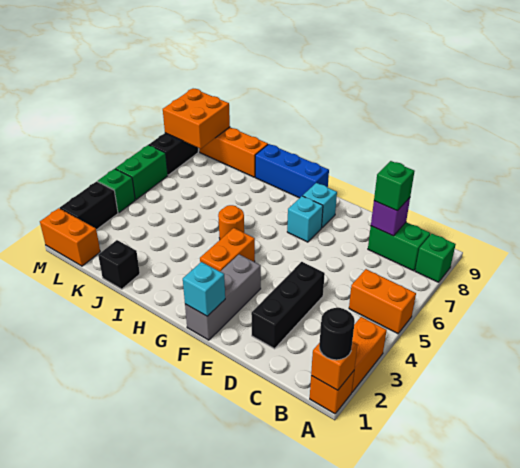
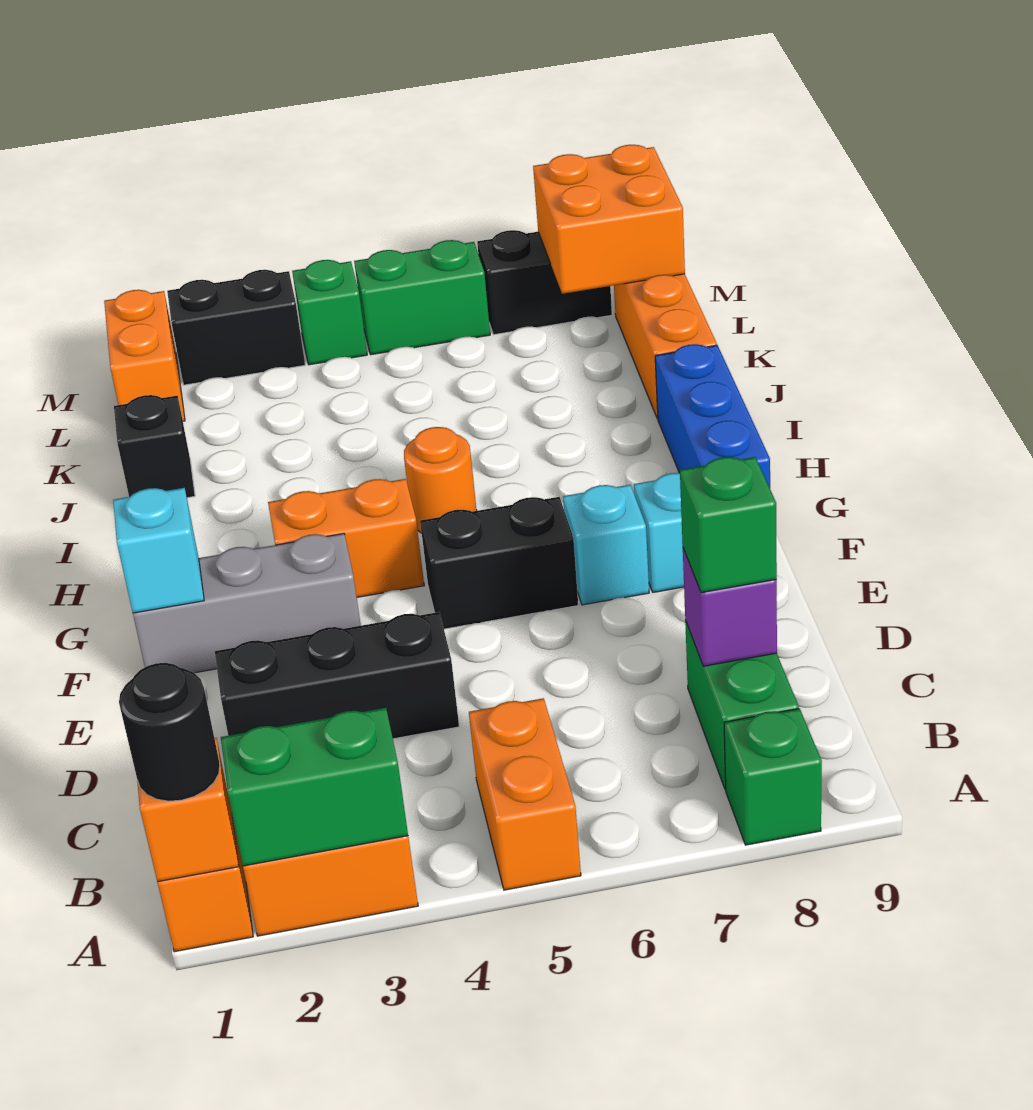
none -> green brick A2:A3 level 2
none -> black brick F5:F6 level 1

